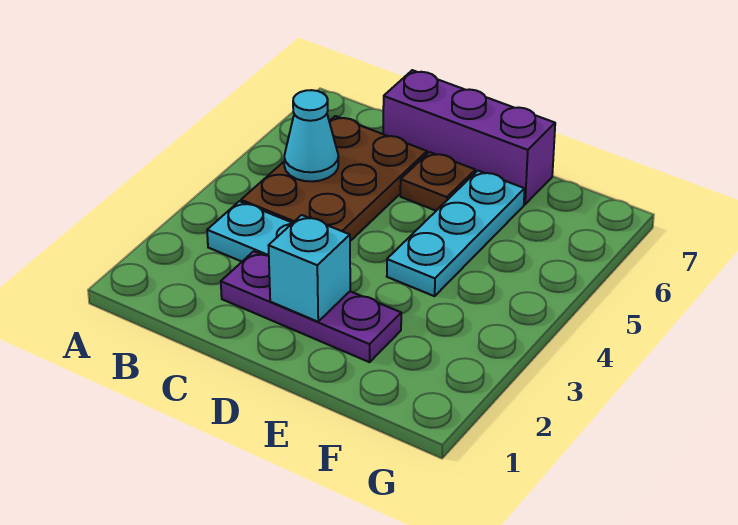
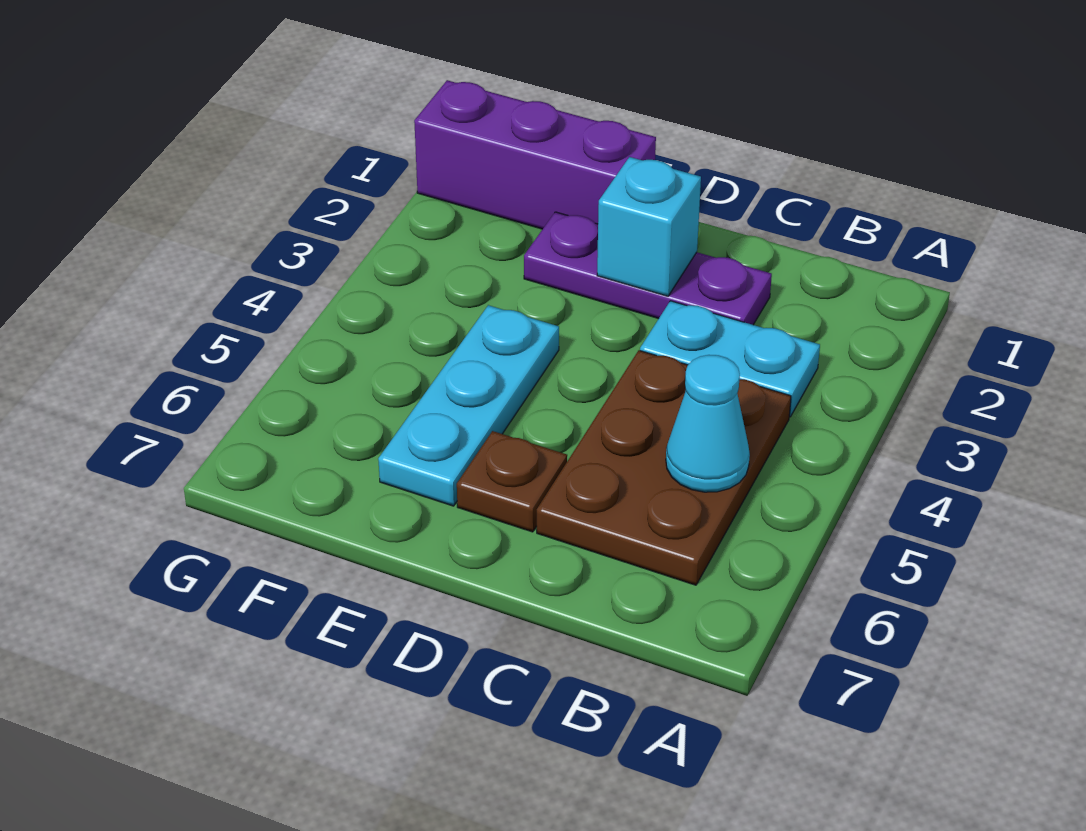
purple brick C7:E7 level 1 -> purple brick E1:G1 level 1

